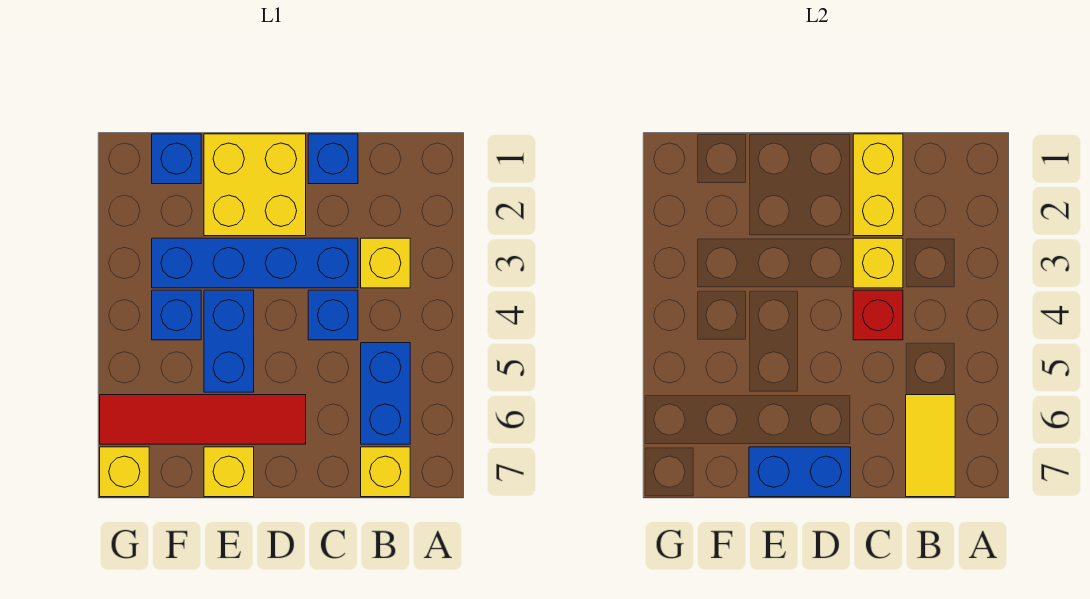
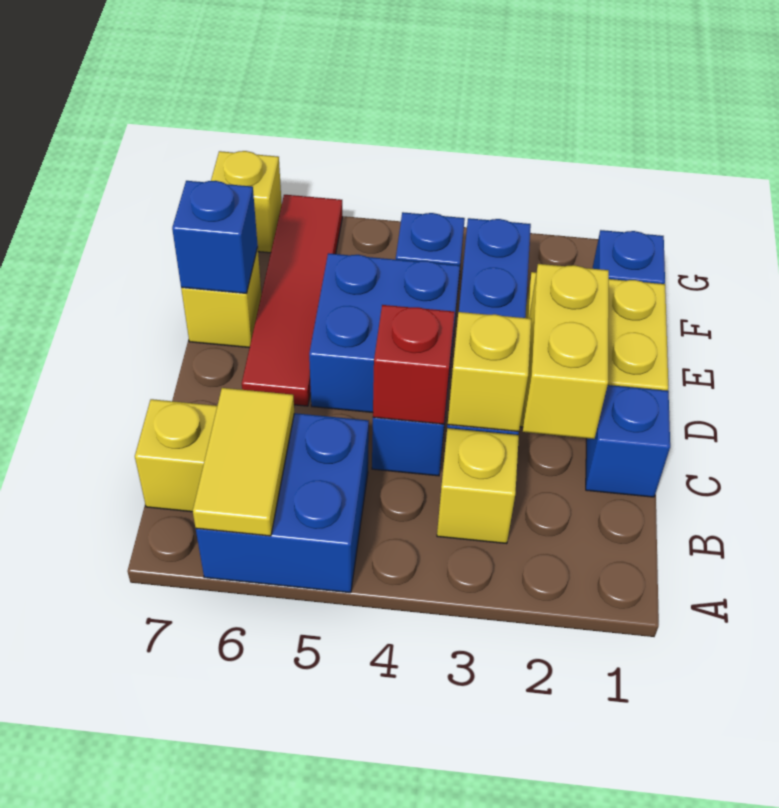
blue brick B5:B6 level 1 -> blue brick A5:B6 level 1
yellow tile B6:B7 level 2 -> yellow tile A6:B6 level 2
yellow brick C1:C2 level 2 -> yellow brick C2:D2 level 2
blue brick D7:E7 level 2 -> blue brick E7 level 2
blue brick E4:E5 level 1 -> blue brick D4:E5 level 1

